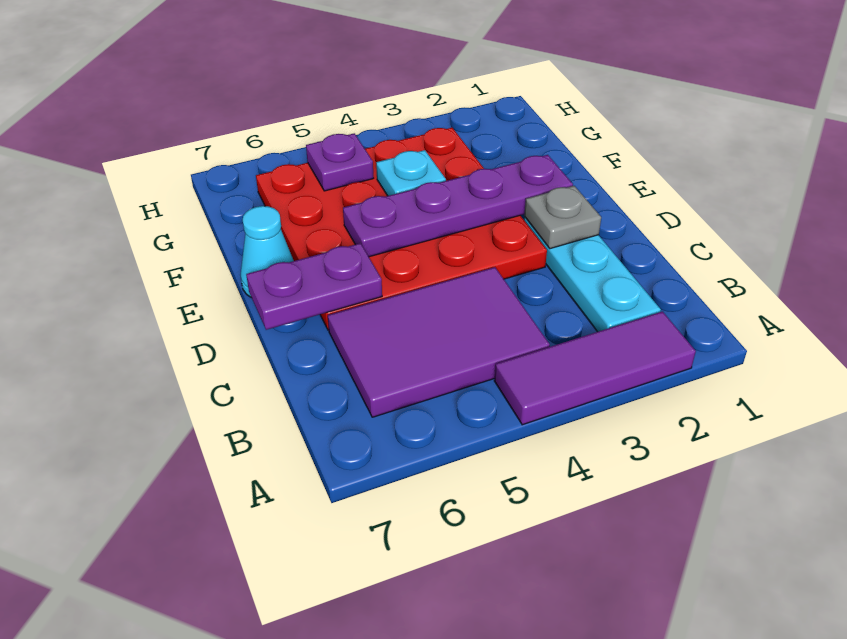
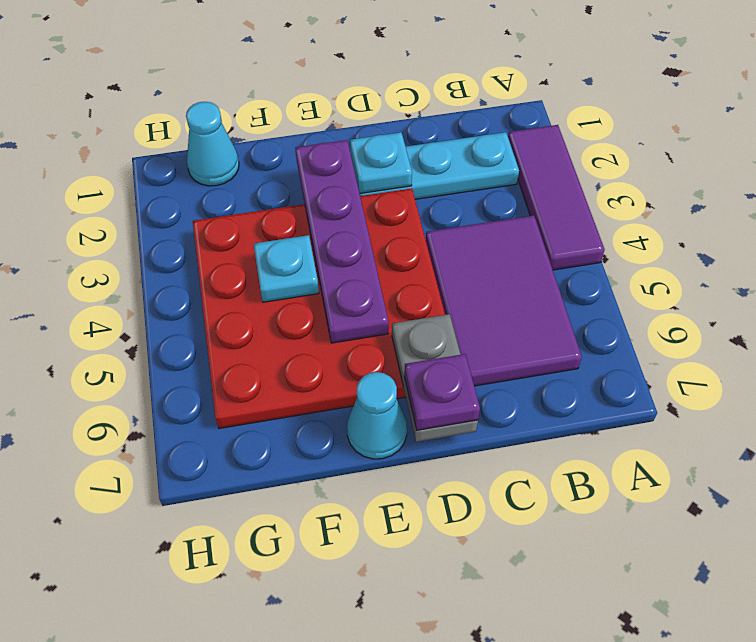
grey plate D2 level 2 -> cyan plate D2 level 2
purple plate D6:D7 level 2 -> grey plate D6:D7 level 2
none -> cyan cone G1 level 1
purple plate G5 level 2 -> purple plate D7 level 3

